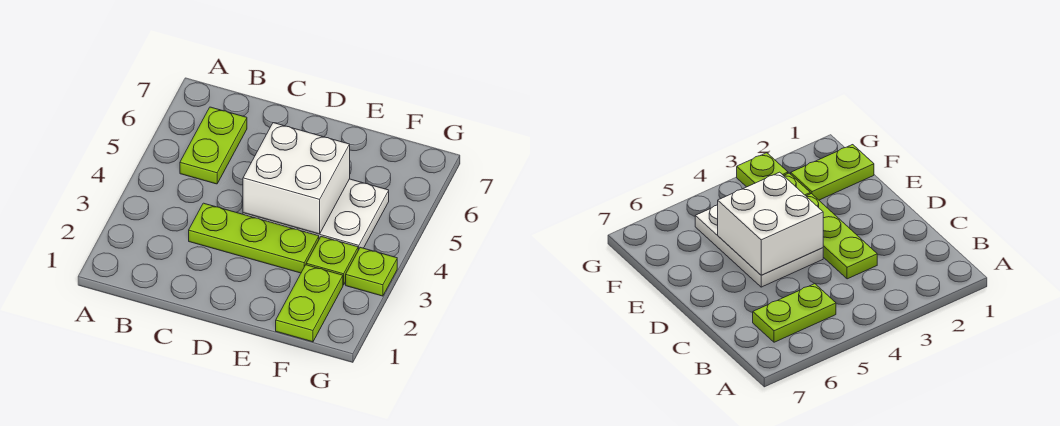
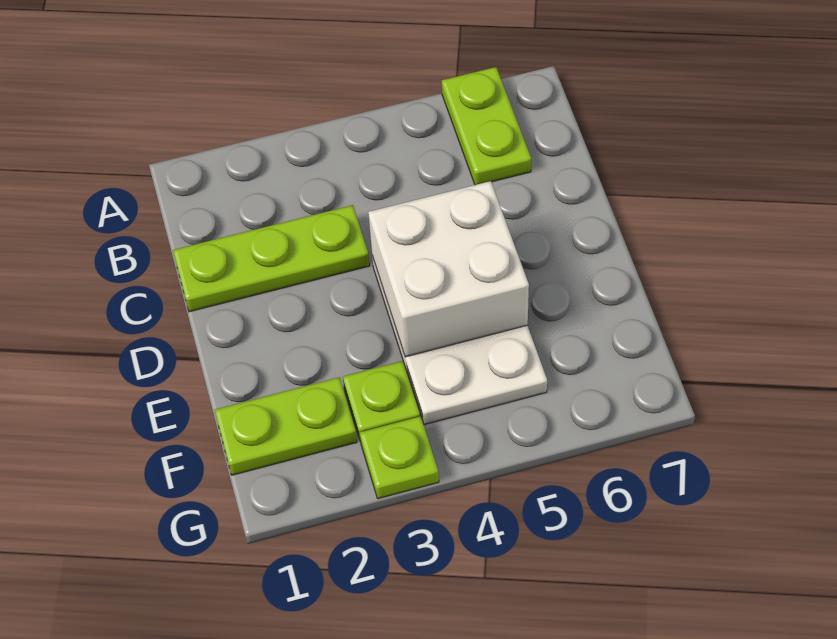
lime plate B5:B6 level 1 -> lime plate A6:B6 level 1
lime plate C3:E3 level 1 -> lime plate C1:C3 level 1

